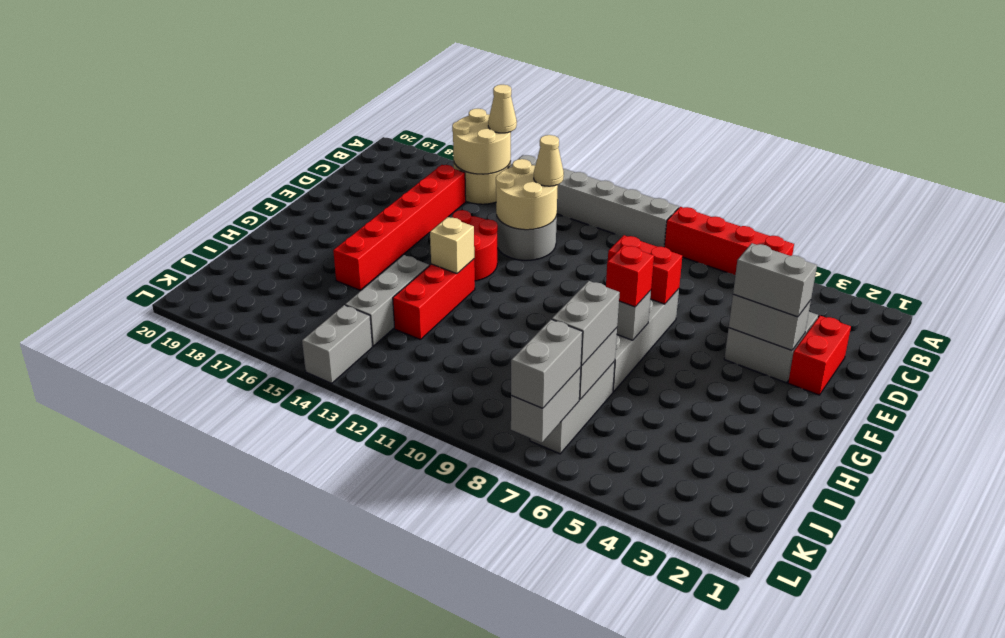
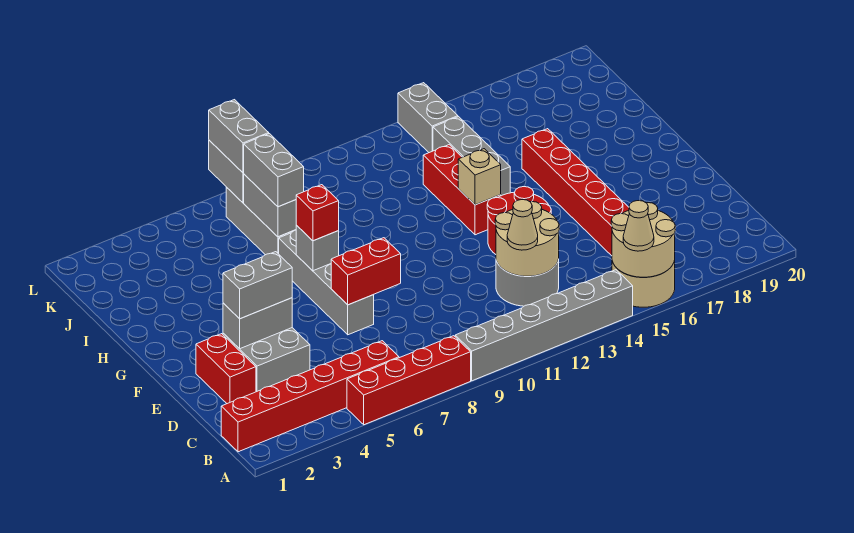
none -> red brick B1:B6 level 1

